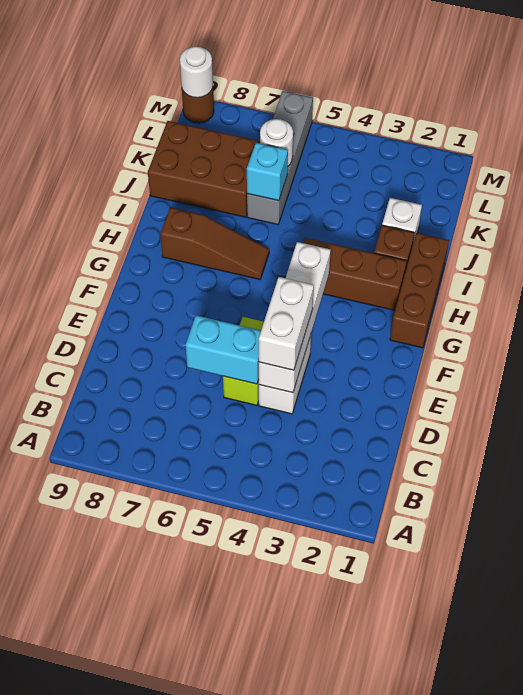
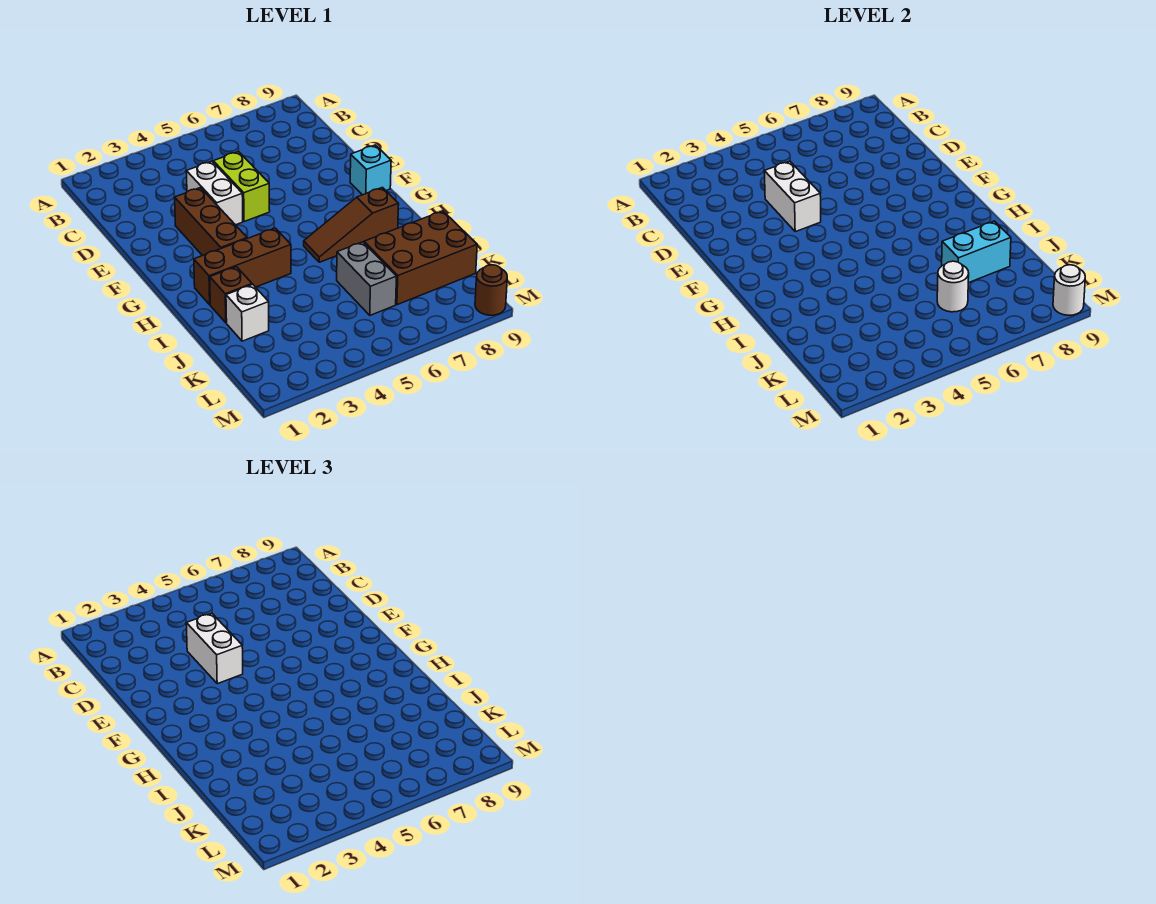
white brick D4:G4 level 2 -> white brick D4:E4 level 2
cyan brick D5:D6 level 2 -> cyan brick J7:J8 level 2
brown brick G1:I1 level 1 -> brown brick E3:G3 level 1
grey brick J6:M6 level 1 -> grey brick J6:K6 level 1
cyan brick J6 level 2 -> cyan brick F9 level 1

